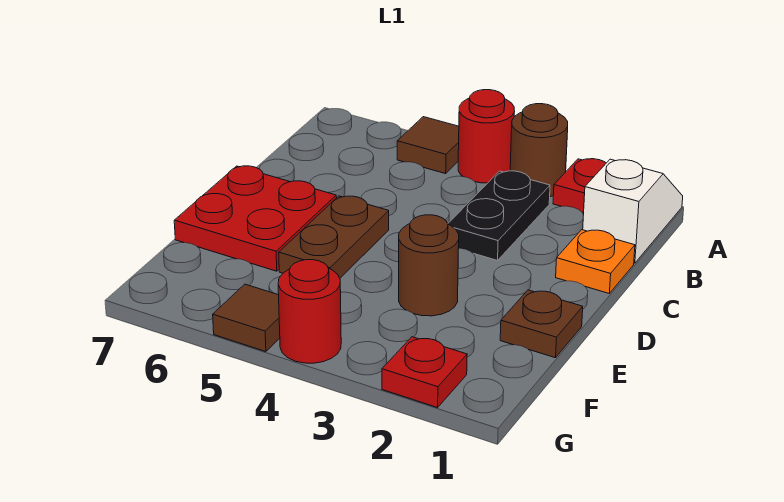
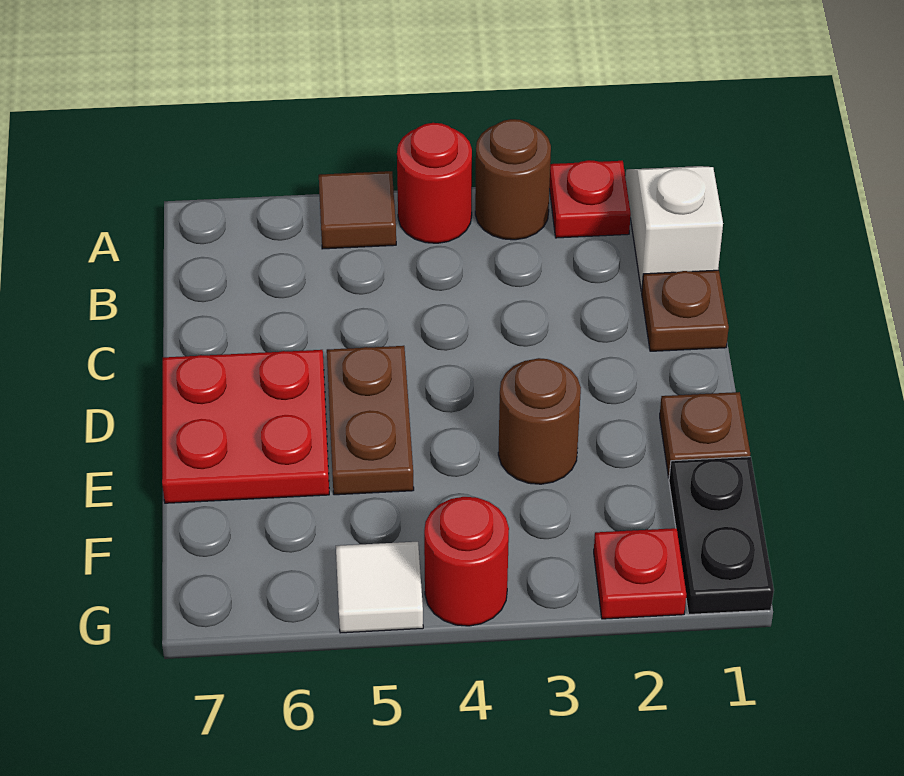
black plate B3:C3 level 1 -> black plate F1:G1 level 1
orange plate C1 level 1 -> brown plate C1 level 1
brown tile G5 level 1 -> white tile G5 level 1

